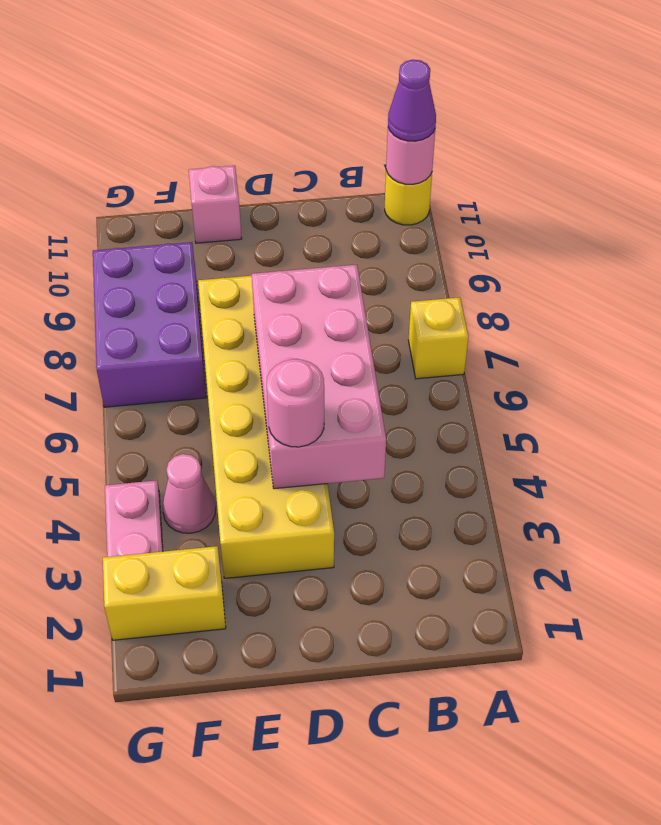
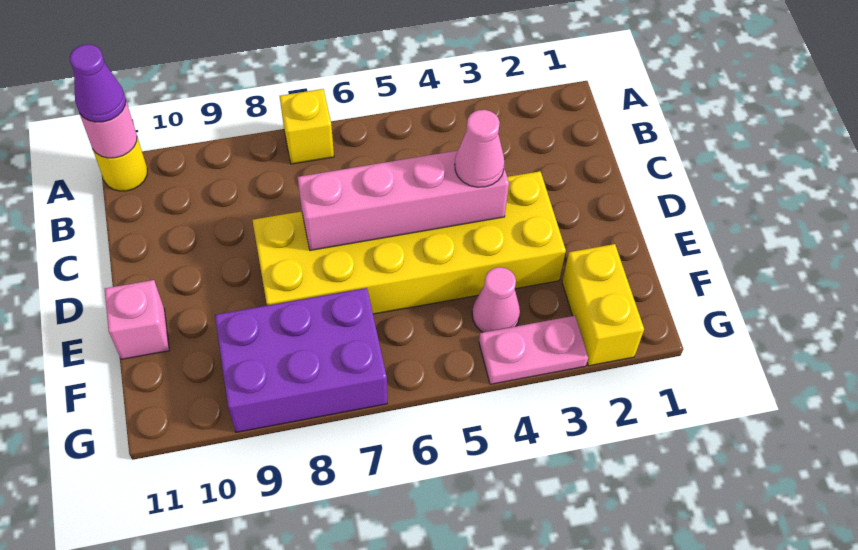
pink brick C4:D7 level 2 -> pink brick D4:D7 level 2
pink round brick D4 level 3 -> pink cone D4 level 3

